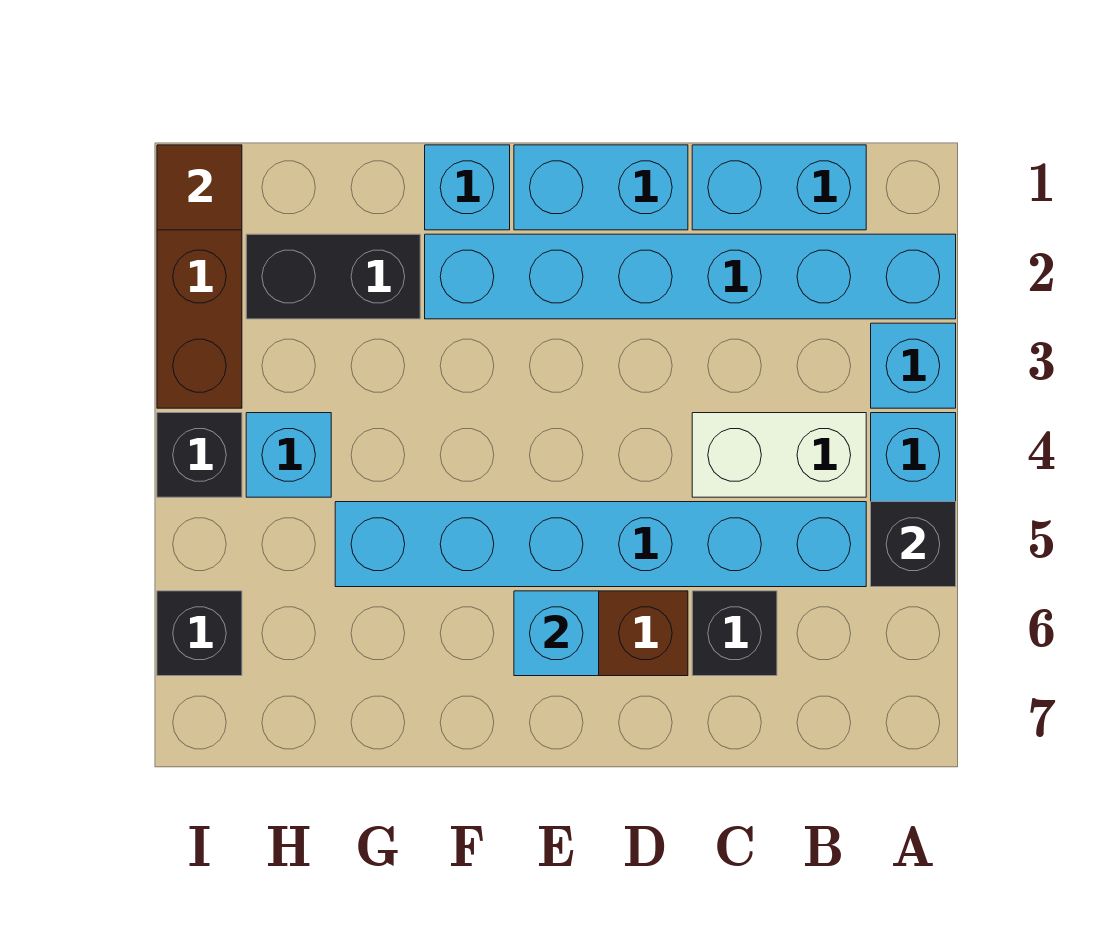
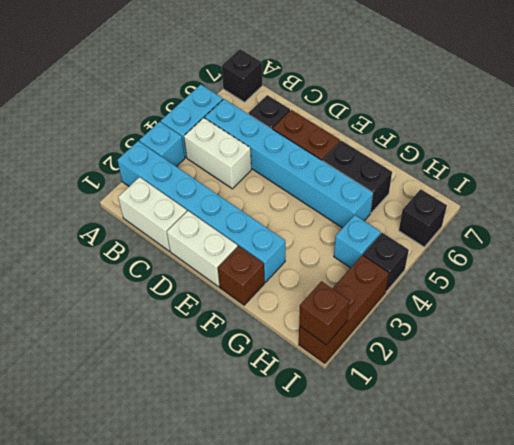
black brick A5 level 2 -> black brick A7 level 1
cyan brick B1:C1 level 1 -> white brick B1:C1 level 1
cyan brick D1:E1 level 1 -> white brick D1:E1 level 1
cyan brick E6 level 2 -> none
cyan brick F1 level 1 -> brown brick F1 level 1
black brick G2:H2 level 1 -> black brick F6:G6 level 1
brown tile I1 level 2 -> brown brick I1 level 2

